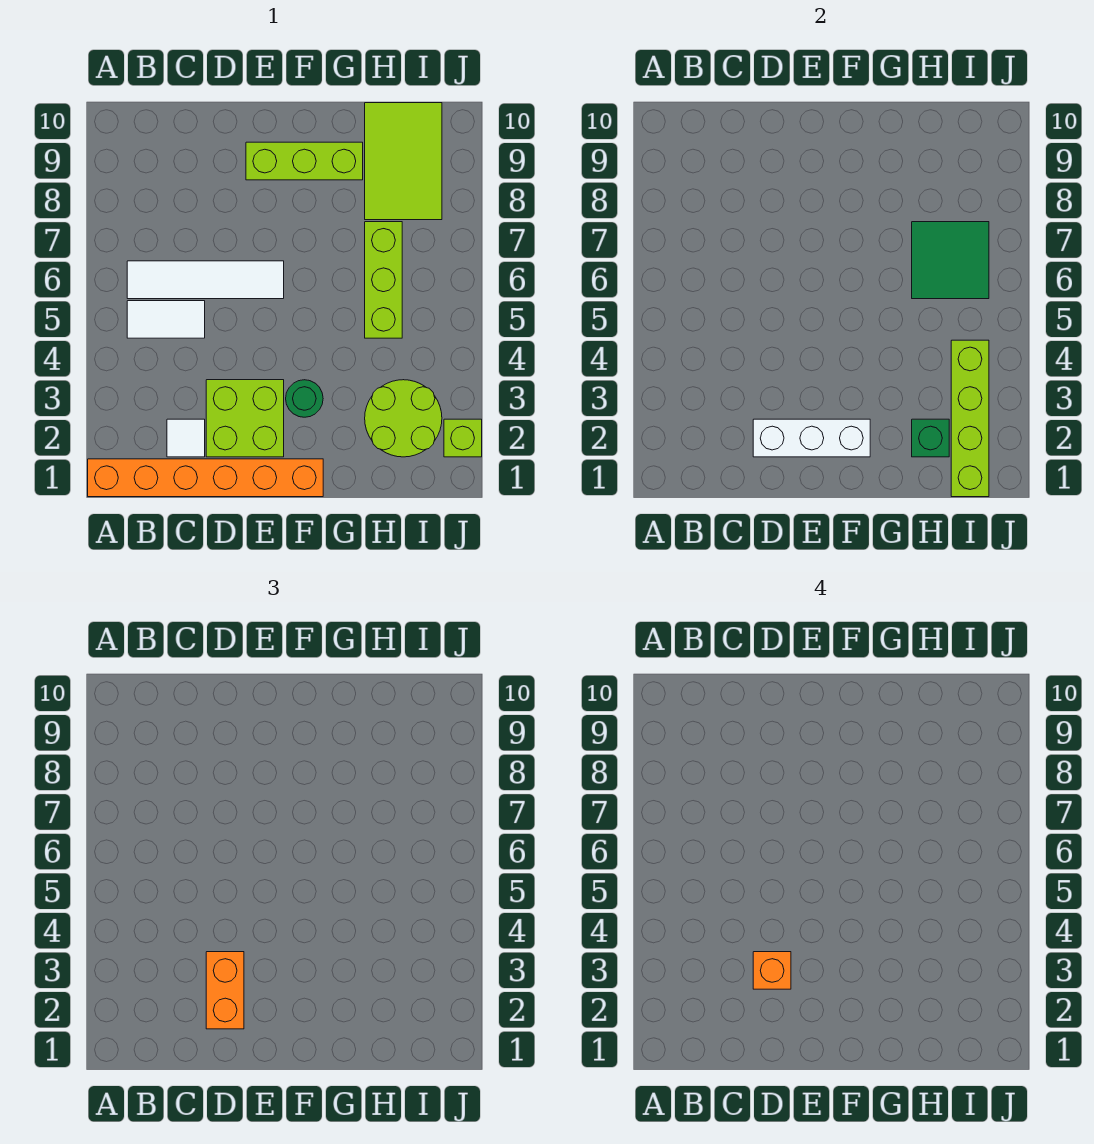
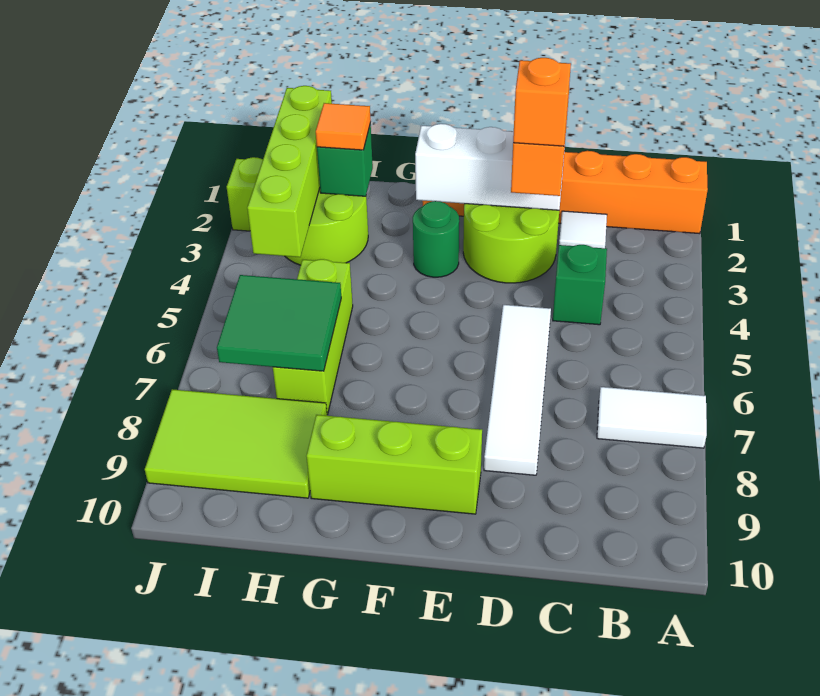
white tile B5:C5 level 1 -> white tile A7:B7 level 1
white tile B6:E6 level 1 -> white tile D5:D8 level 1
none -> green brick C4 level 1
lime brick D2:E3 level 1 -> lime round brick D2:E3 level 1
none -> orange tile H2 level 3
lime tile H8:I10 level 1 -> lime tile H8:J9 level 1

